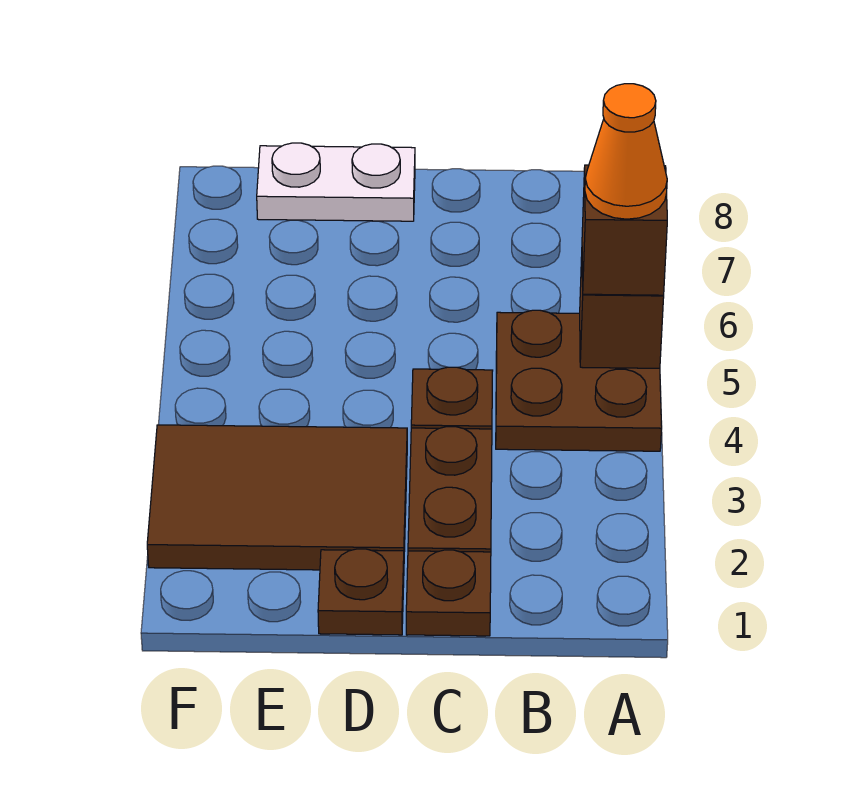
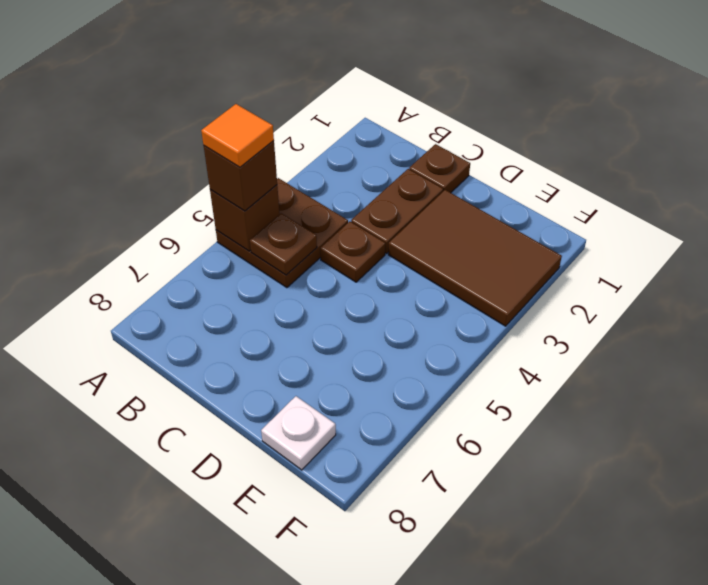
orange cone A5 level 4 -> orange tile A5 level 4
brown plate D1 level 1 -> brown plate B5 level 2
white plate D8:E8 level 1 -> white plate E8 level 1

